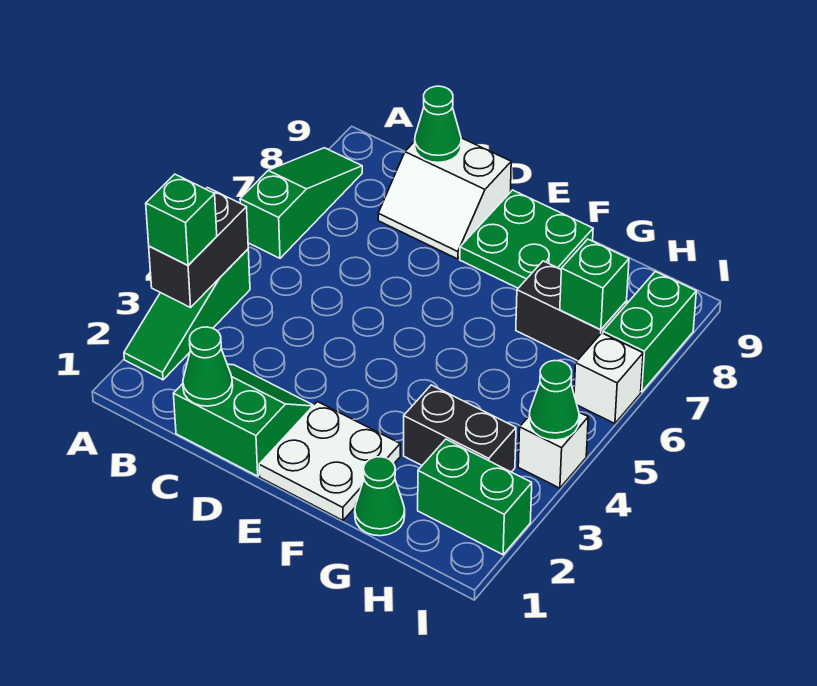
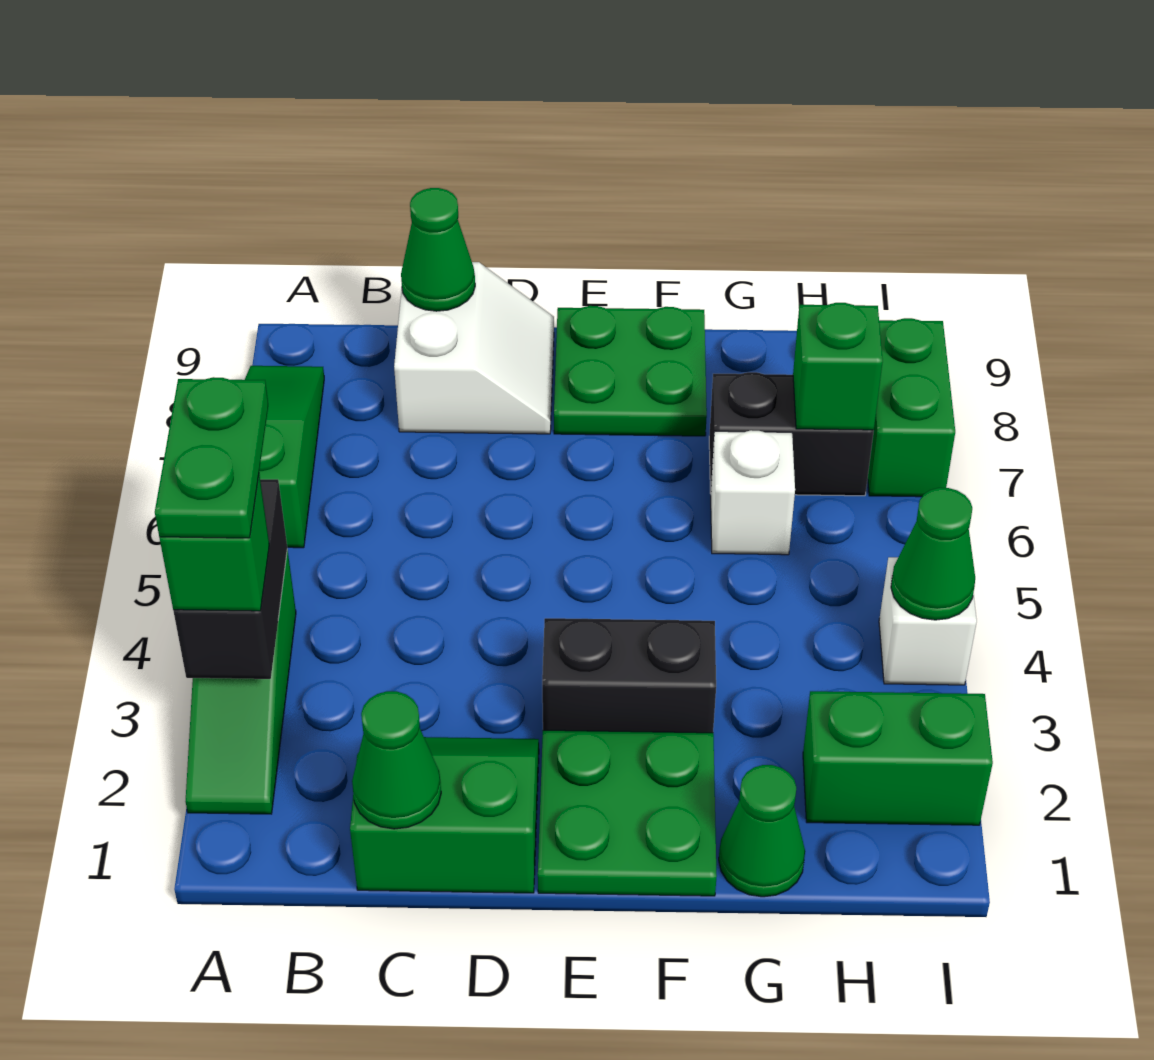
none -> green plate A3:A4 level 4
white slope C8:D9 level 1 top 9 -> white slope C8:D9 level 1 top C
white plate E1:F2 level 1 -> green plate E1:F2 level 1
black brick G3:H3 level 1 -> black brick E3:F3 level 1
white brick I6 level 1 -> white brick G6 level 1

